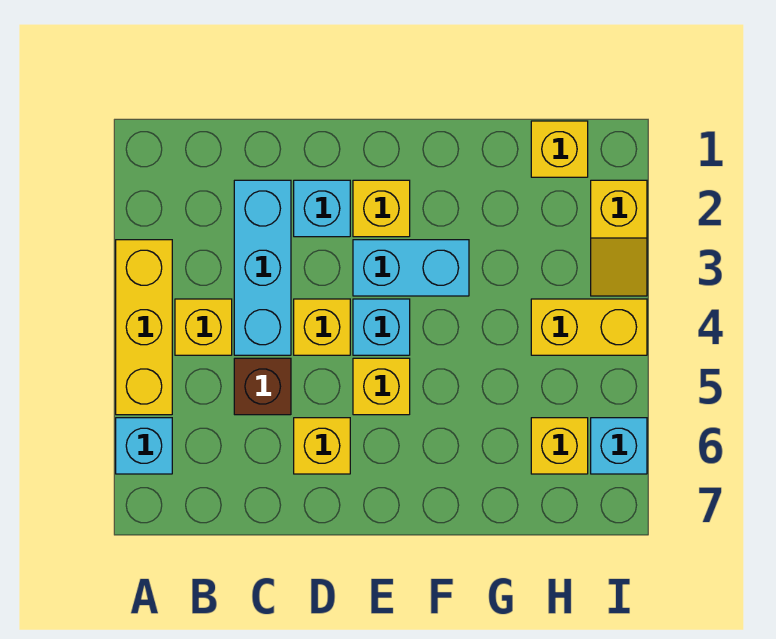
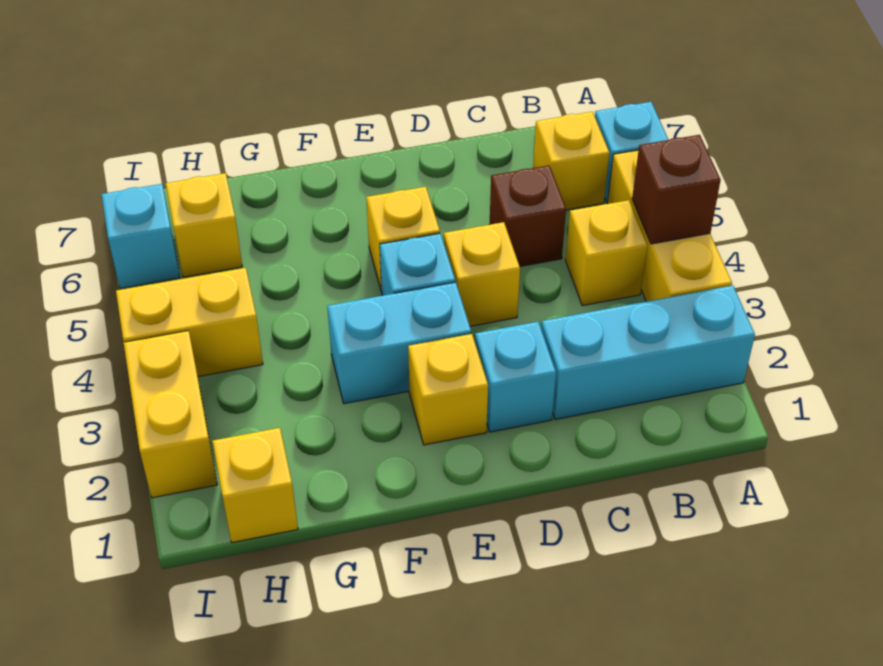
none -> brown brick A4 level 2
cyan brick C2:C4 level 1 -> cyan brick A2:C2 level 1
yellow brick D6 level 1 -> yellow brick B6 level 1
yellow slope I2:I3 level 1 top 2 -> yellow brick I2:I3 level 1

